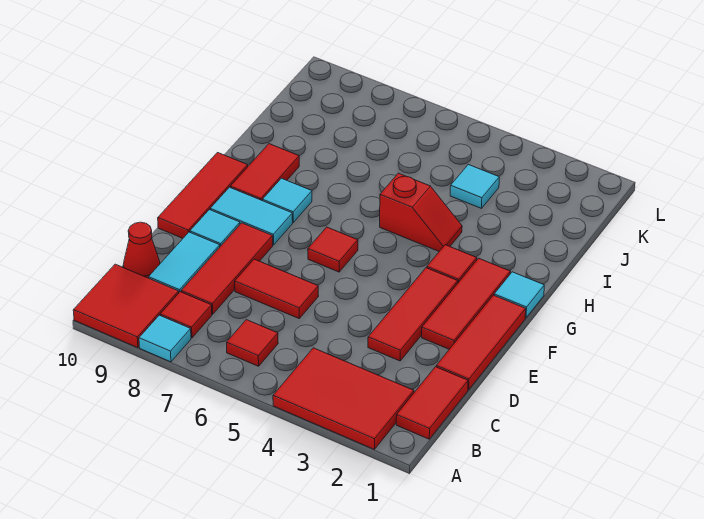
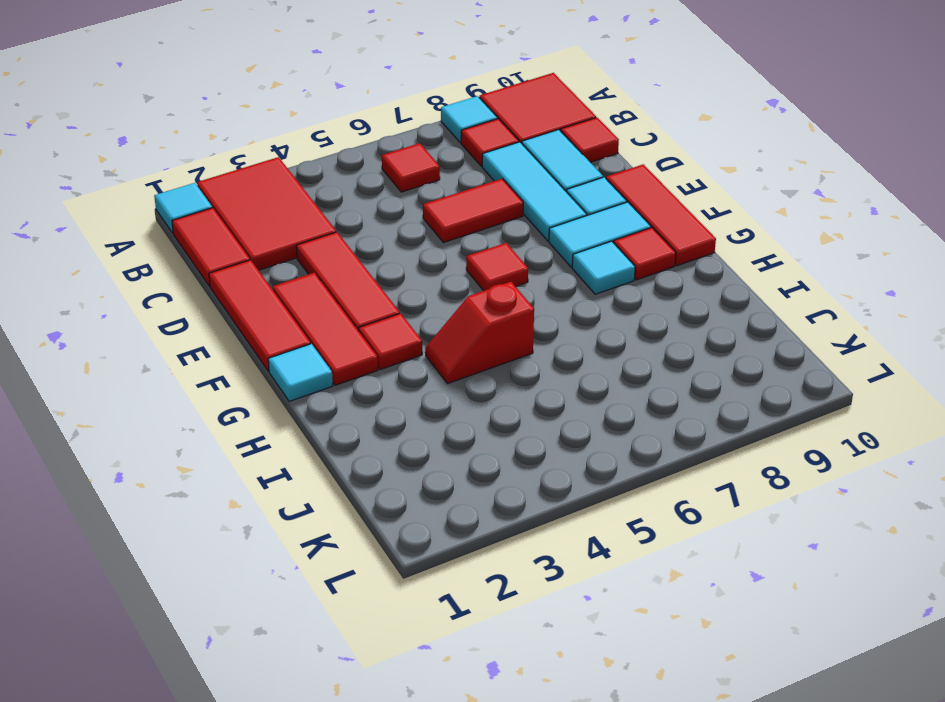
red tile A2:B4 level 1 -> red tile A2:C3 level 1
red tile C8:E8 level 1 -> cyan tile C8:E8 level 1
red cone C10 level 1 -> red tile C10 level 1
red tile G9:H9 level 1 -> red tile G9 level 1
cyan tile J4 level 1 -> cyan tile A1 level 1

